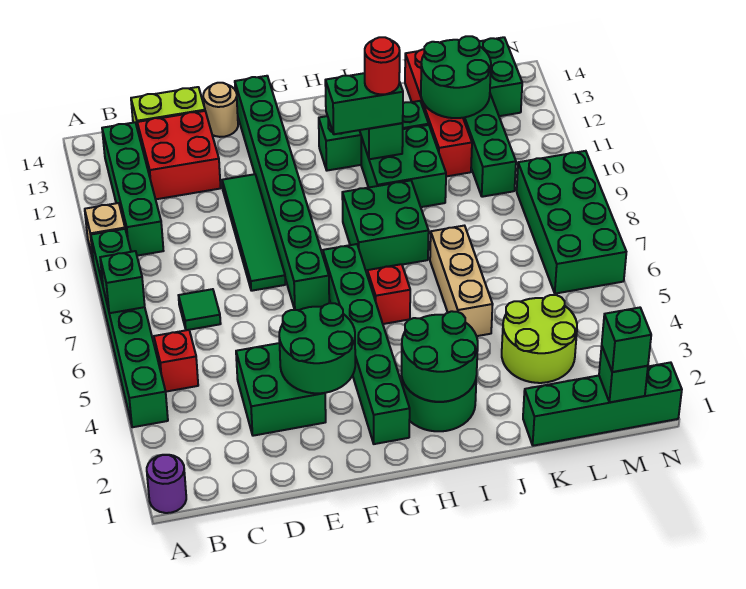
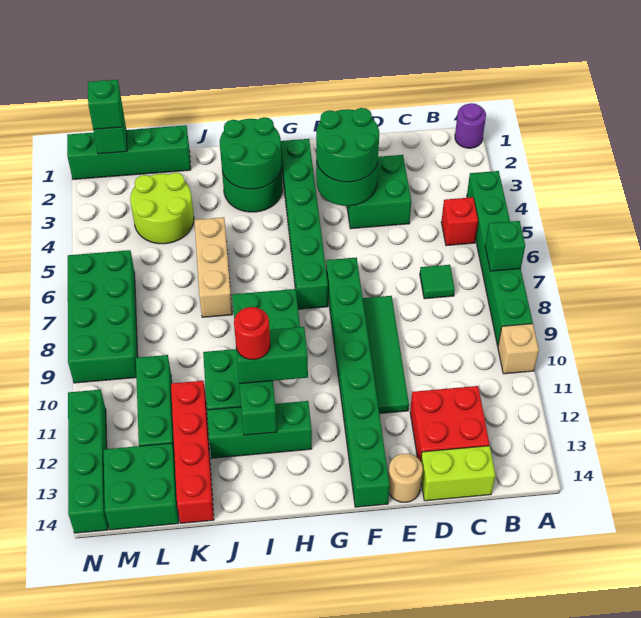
green brick B10:B13 level 1 -> green brick N11:N14 level 1
red brick H6 level 1 -> none
green round brick K12:L13 level 2 -> green round brick E3:F4 level 3

